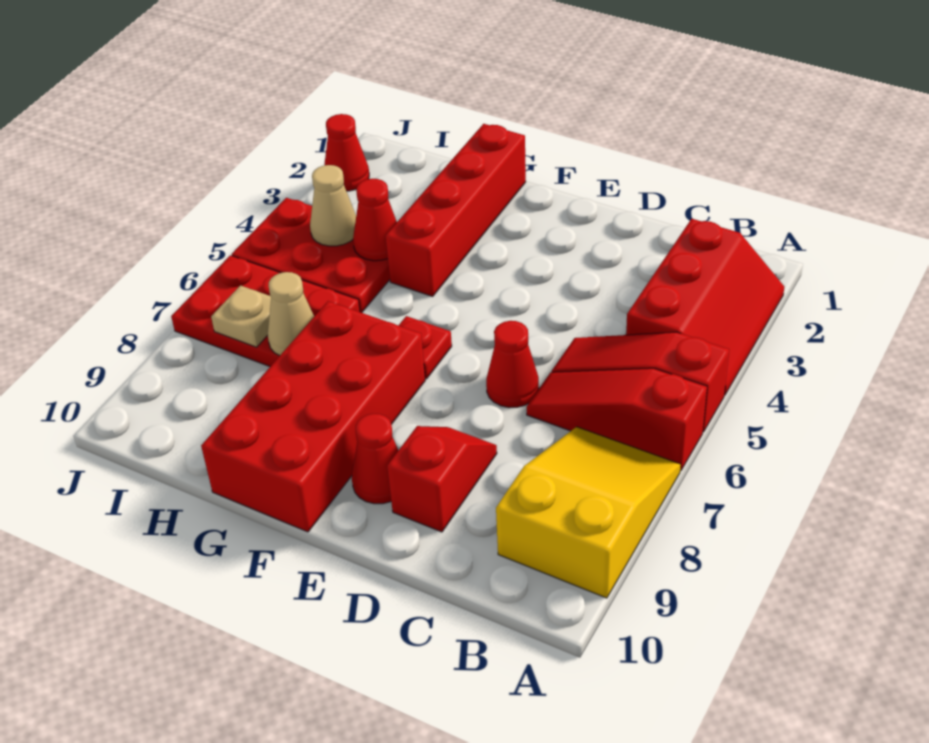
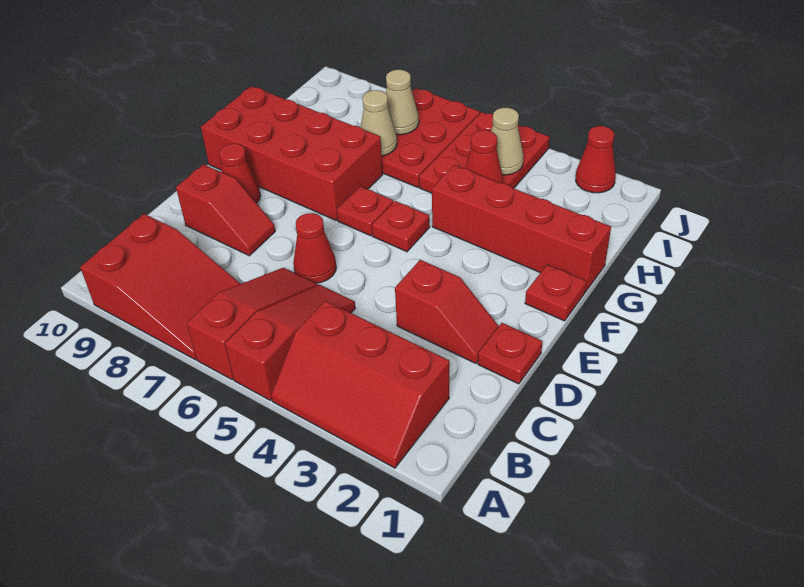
yellow slope A7:B9 level 1 top 9 -> red slope A7:B9 level 1 top 9
none -> red plate D1 level 1
none -> red slope D2:D3 level 1 top 3
none -> red plate F1 level 1
none -> red plate F5 level 1
tan plate I7 level 2 -> tan cone I7 level 2

